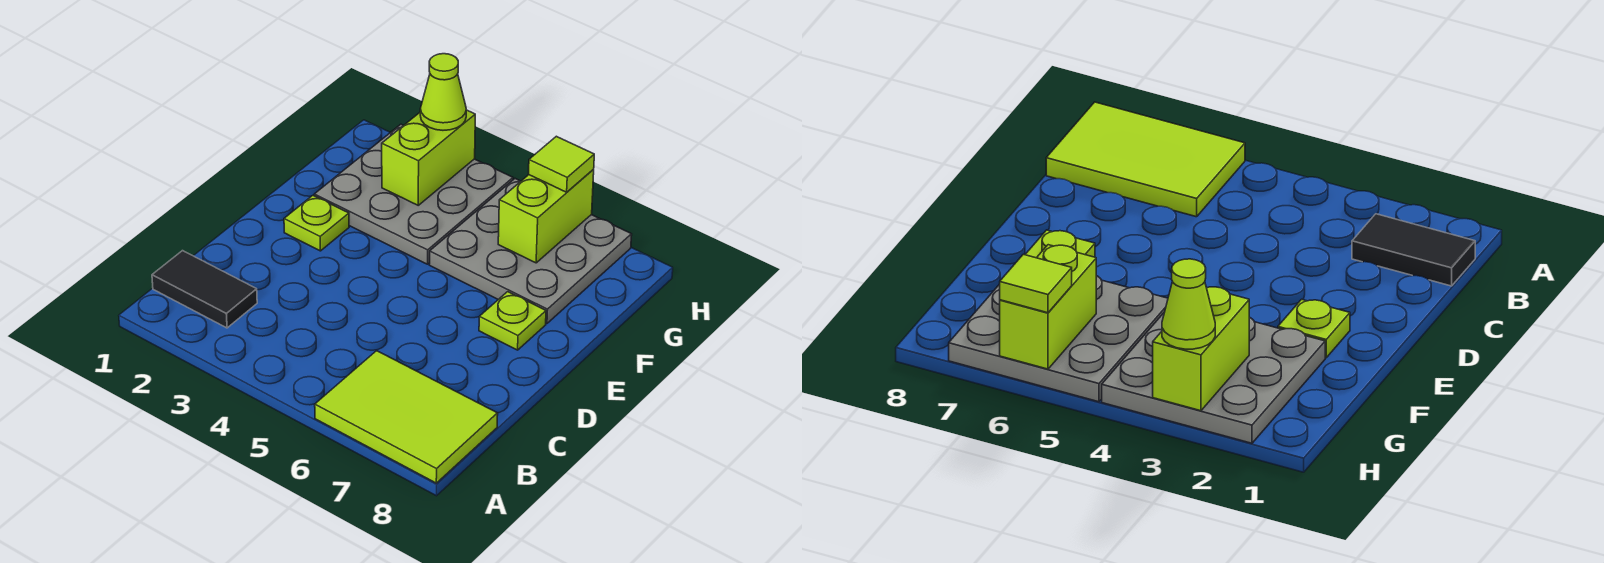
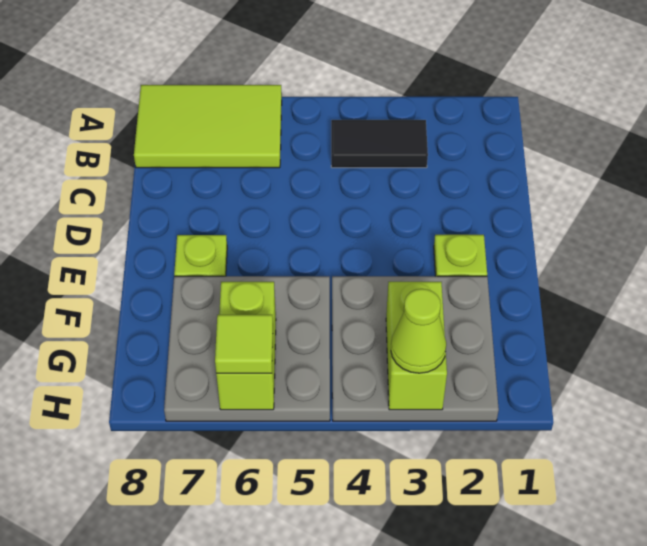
black tile B1:B2 level 1 -> black tile B3:B4 level 1

